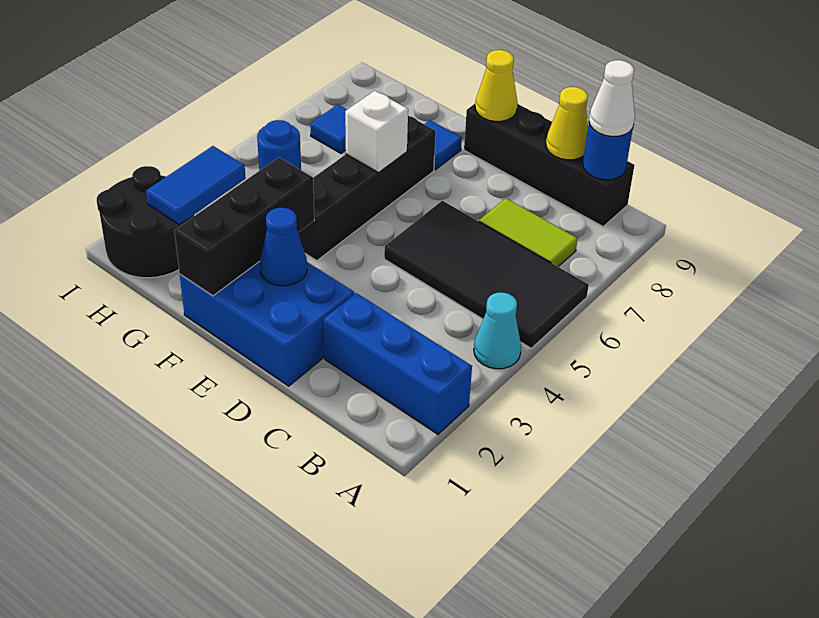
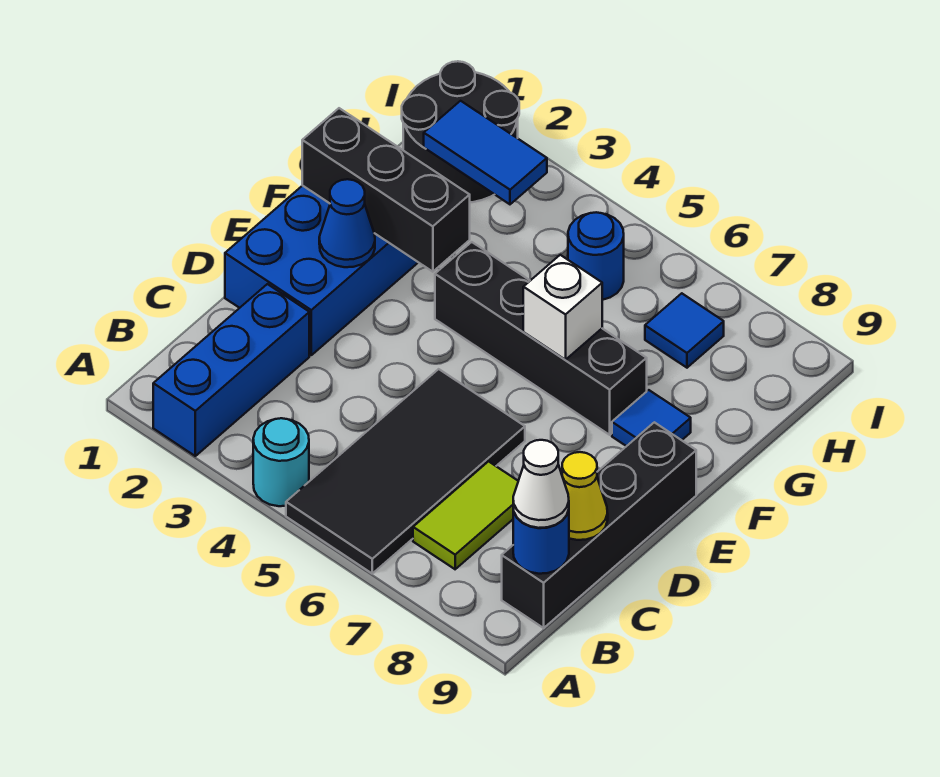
cyan cone A4 level 1 -> cyan round brick A4 level 1
yellow cone E9 level 2 -> none

